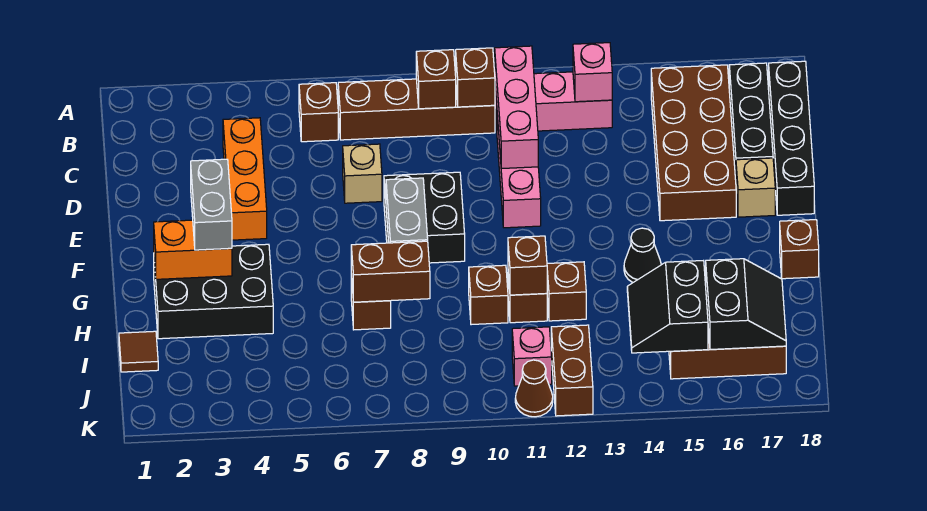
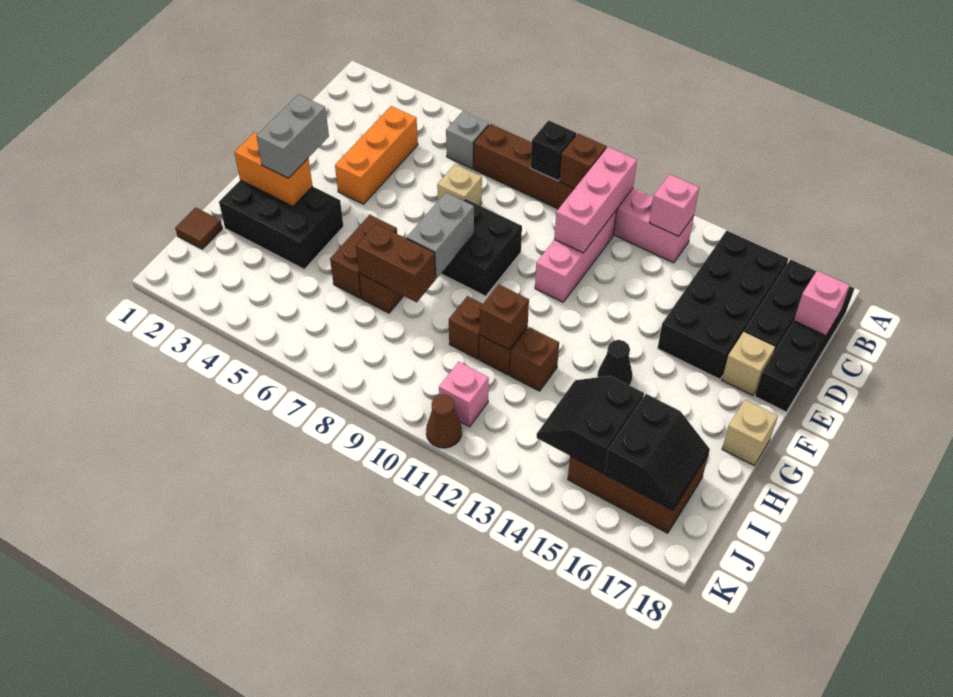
brown brick B6 level 1 -> grey brick B6 level 1
brown brick B9 level 2 -> black brick B9 level 2
brown brick B15:E16 level 1 -> black brick B15:E16 level 1
none -> pink brick C18 level 2
brown brick G18 level 1 -> tan brick G18 level 1
brown brick J12:K12 level 1 -> brown brick G6:H6 level 1

